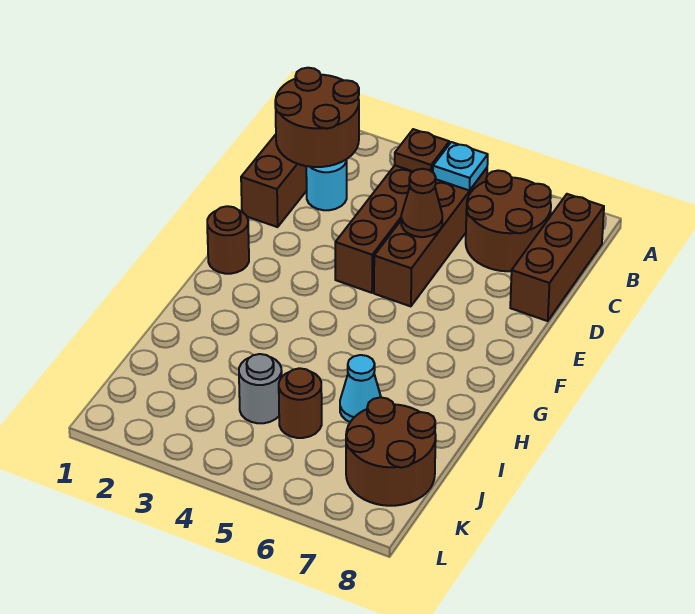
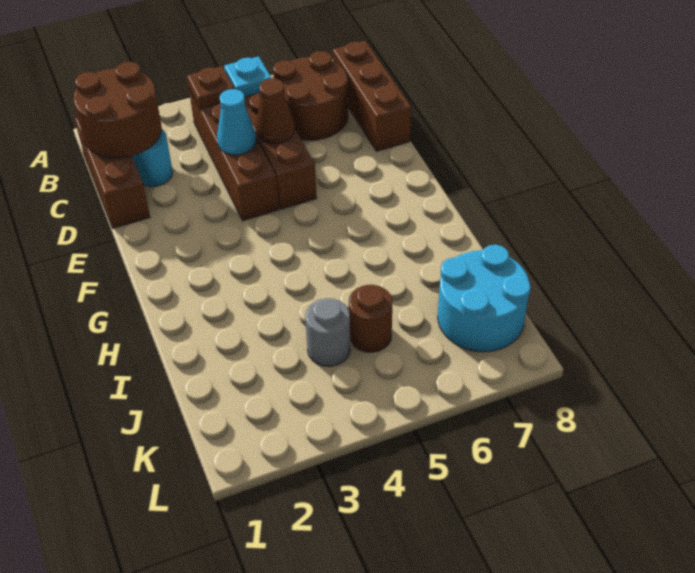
brown round brick F1 level 1 -> none
cyan cone I6 level 1 -> cyan cone D4 level 2
brown round brick J7:K8 level 1 -> cyan round brick J7:K8 level 1

